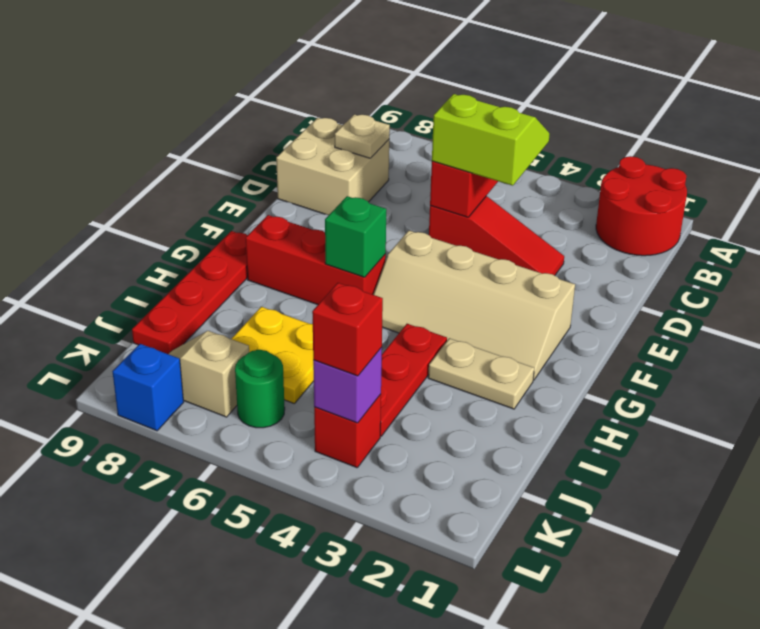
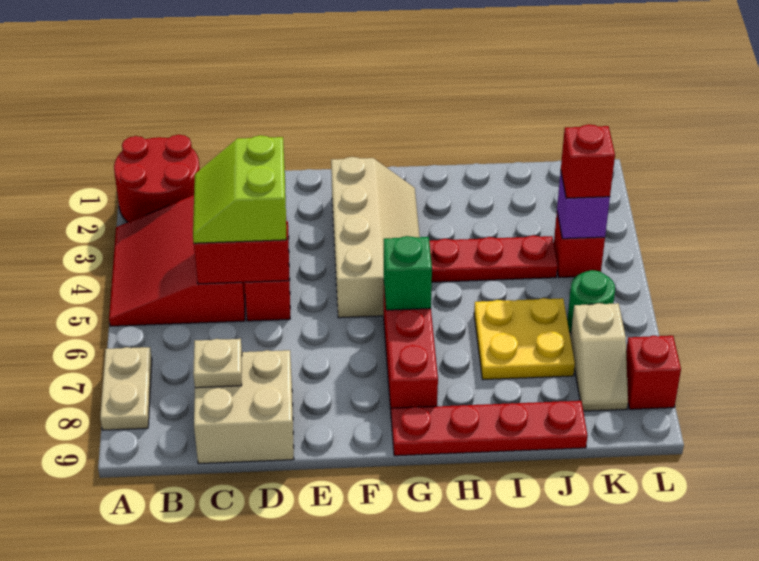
none -> red slope A3:C5 level 1 top C
tan plate H2:H3 level 1 -> tan plate A7:A8 level 1
blue brick L8 level 1 -> red brick L8 level 1

